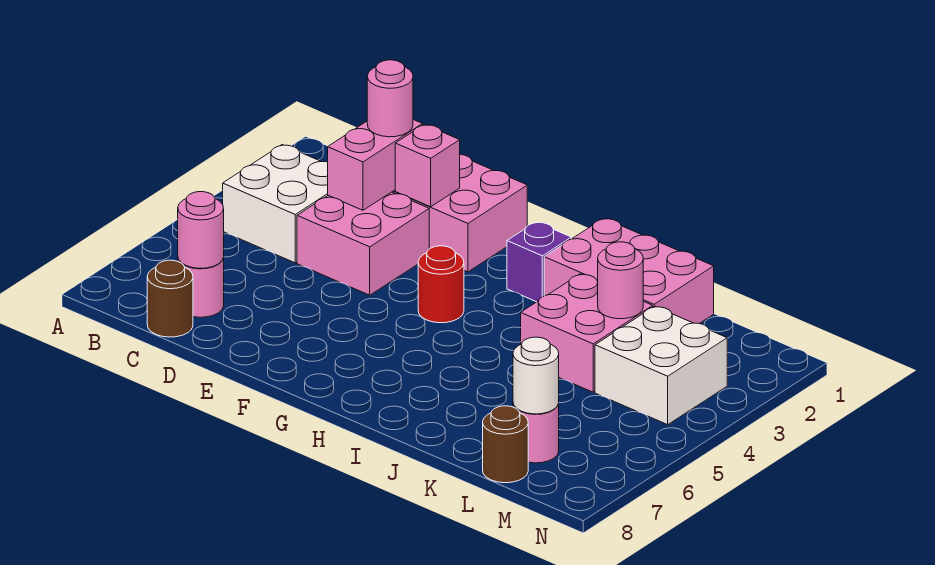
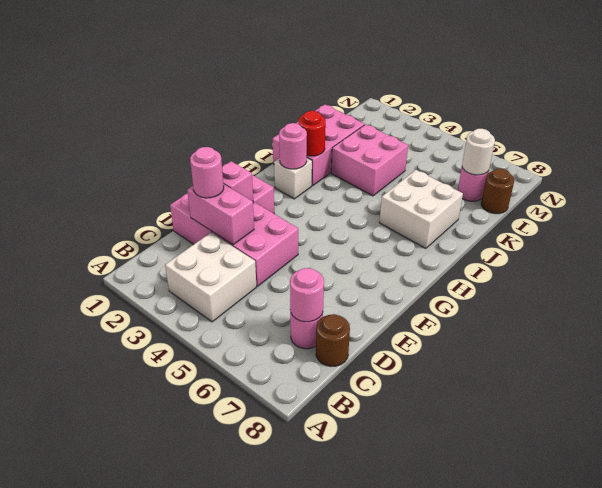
red round brick G4 level 1 -> red round brick I2 level 2
purple brick H2 level 1 -> white brick H2 level 1
pink round brick K3 level 2 -> pink round brick H2 level 2
white brick L3:M4 level 1 -> white brick I6:J7 level 1

